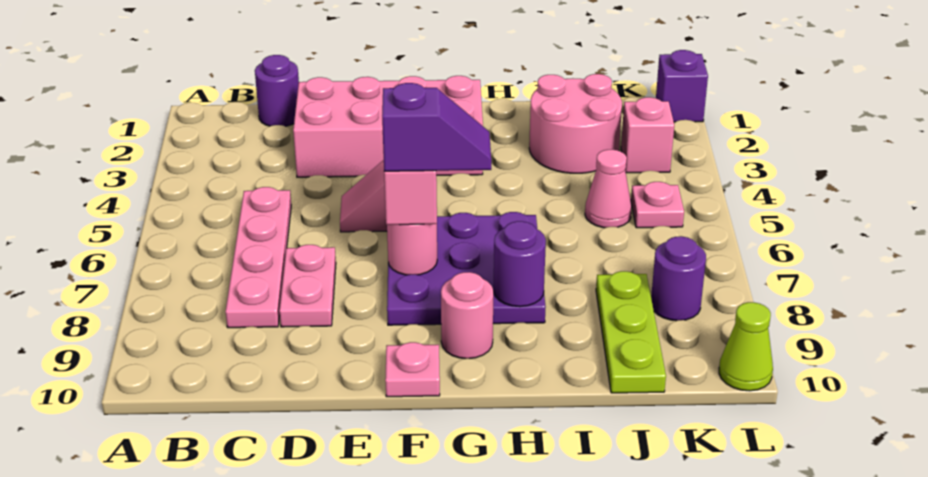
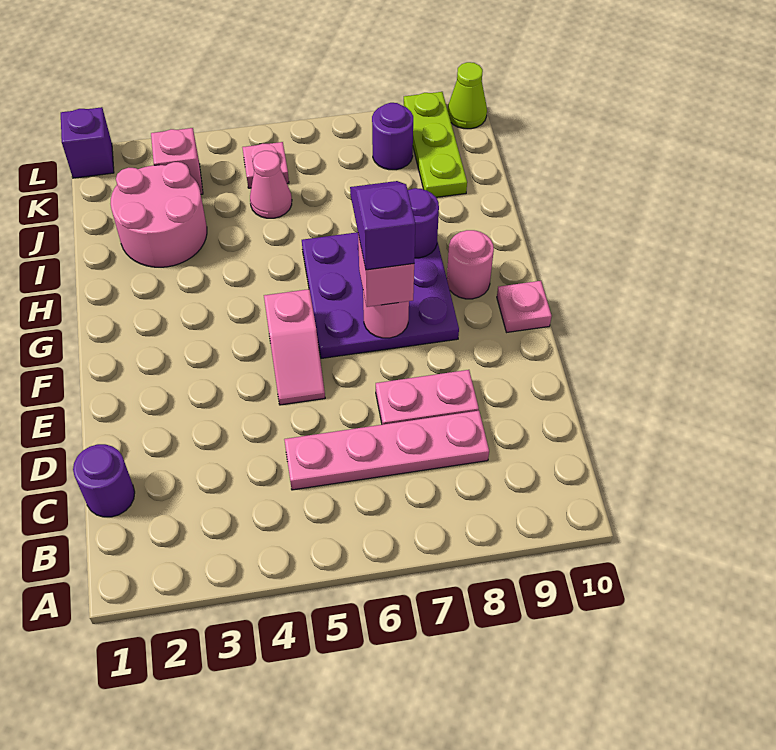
pink brick D2:G3 level 1 -> none
lime plate J8:J10 level 1 -> lime plate J9:L9 level 1

